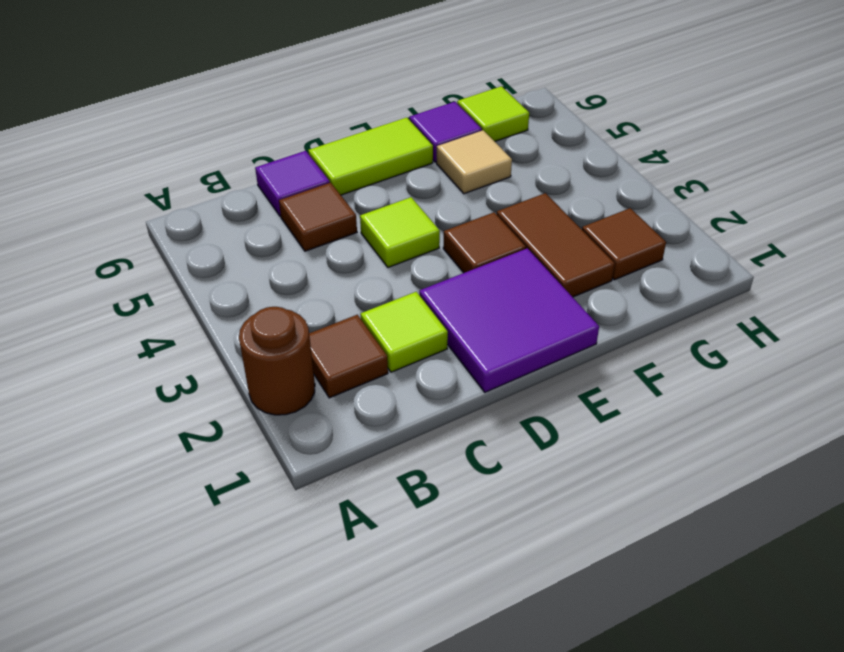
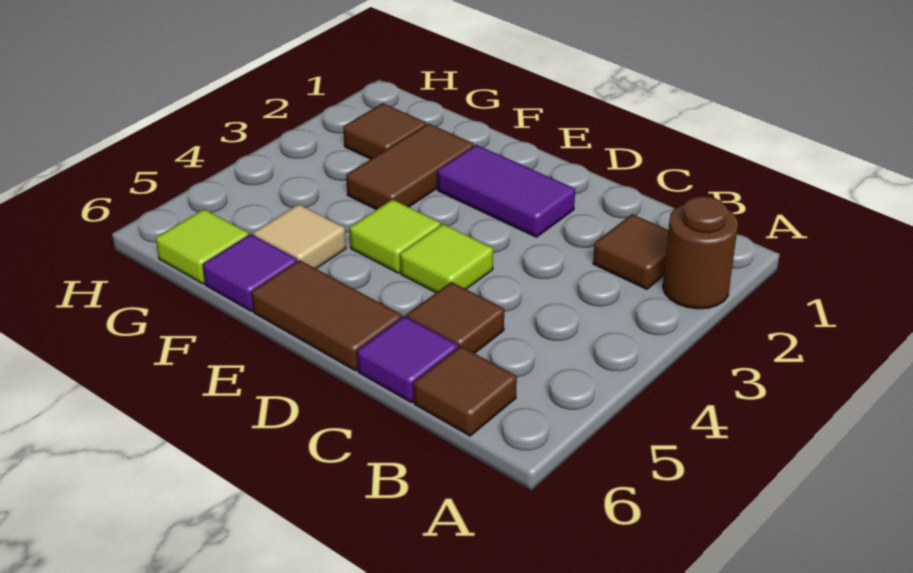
lime tile C2 level 1 -> lime tile E4 level 1
purple tile D1:E2 level 1 -> purple tile D2:E2 level 1
lime tile D6:E6 level 1 -> brown tile D6:E6 level 1
brown tile E3 level 1 -> brown tile B6 level 1

